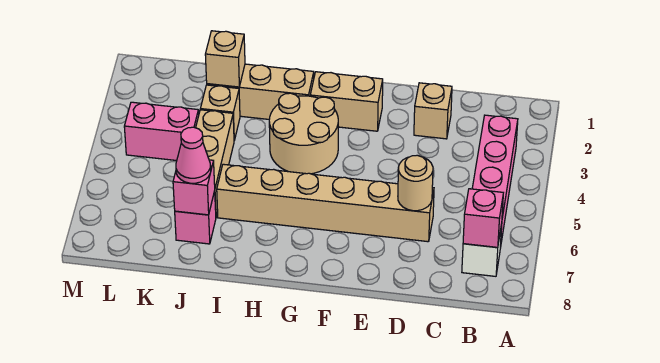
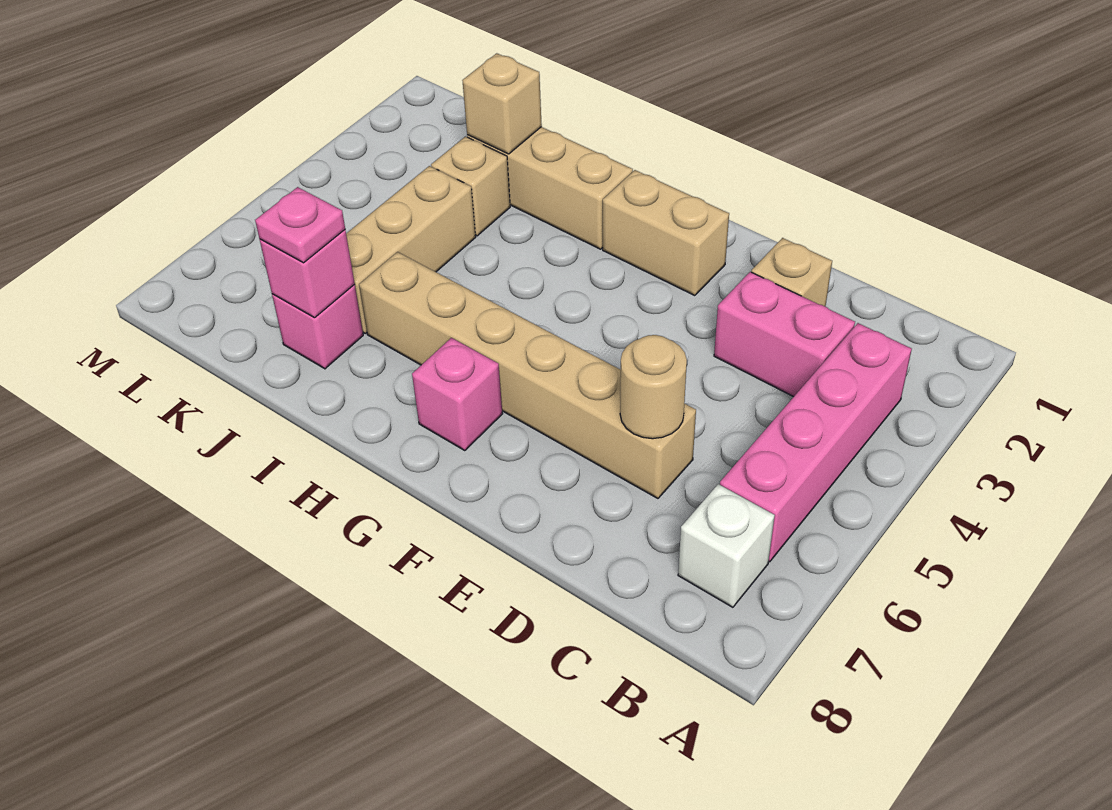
pink brick B7 level 2 -> pink brick G7 level 1
tan round brick G3:H4 level 1 -> none
pink cone J7 level 3 -> pink plate J7 level 3
pink brick K4:L4 level 1 -> pink brick C3:D3 level 1

